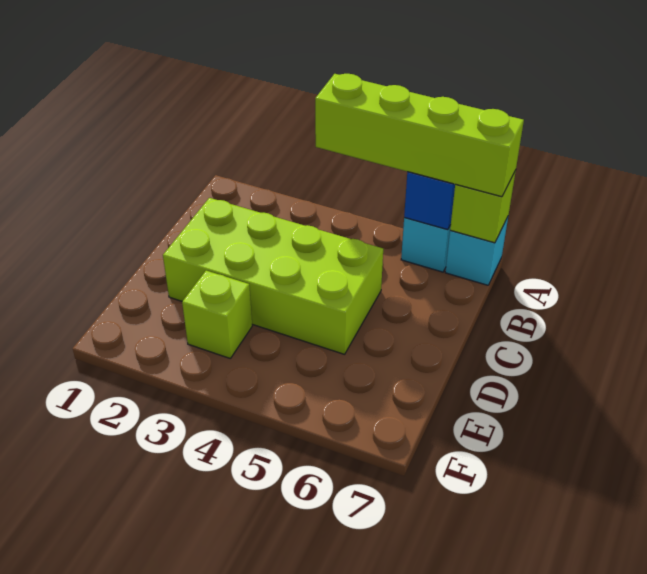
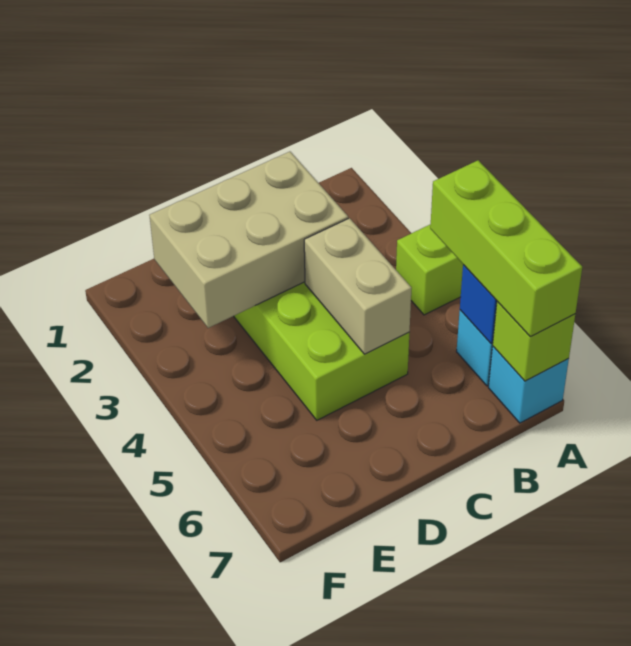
lime brick A4:A7 level 3 -> lime brick A5:A7 level 3
none -> tan brick C2:E3 level 2
none -> tan brick C4:C5 level 2
lime brick E3 level 1 -> lime brick A4 level 1

